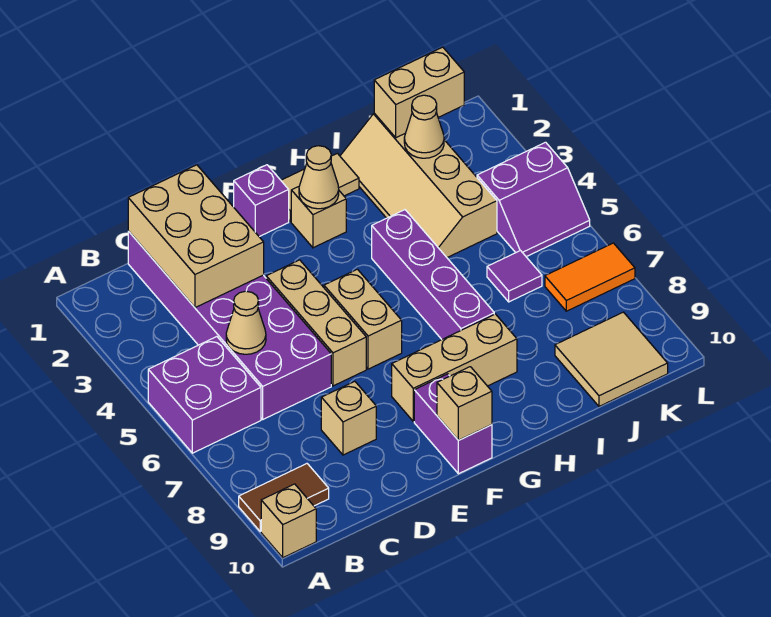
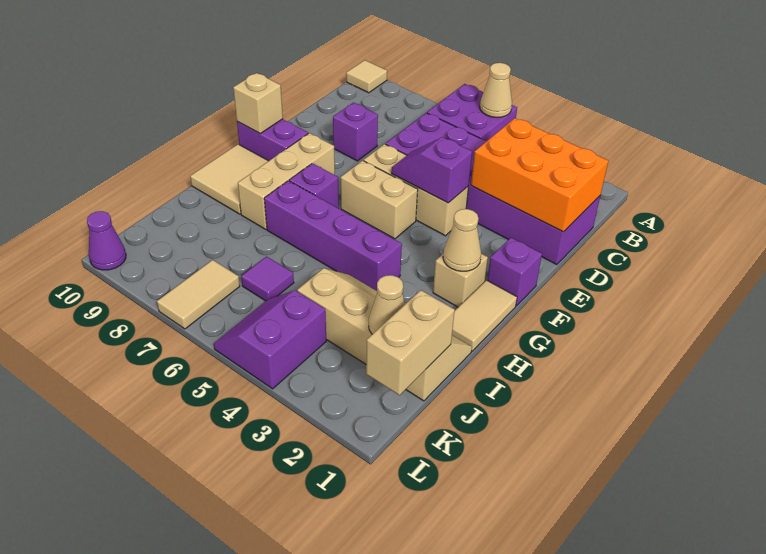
brown tile A9:B9 level 1 -> none
tan brick A10 level 1 -> tan tile A10 level 1
tan brick C1:D3 level 2 -> orange brick C1:D3 level 2
tan cone C5 level 2 -> tan cone A5 level 2
tan brick D8 level 1 -> purple brick D8 level 1
none -> purple slope E4:E5 level 2 top 4
none -> purple brick G7 level 1
tan tile J9:K10 level 1 -> tan tile G9:H10 level 1
orange tile K7:L7 level 1 -> tan tile K7:L7 level 1
none -> purple cone L10 level 1

